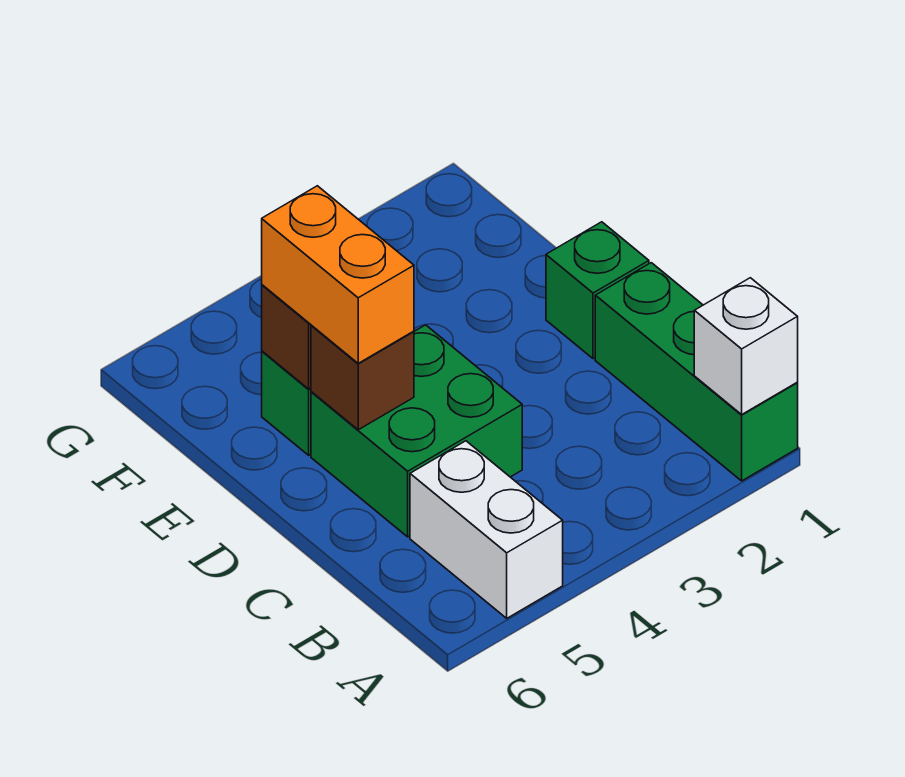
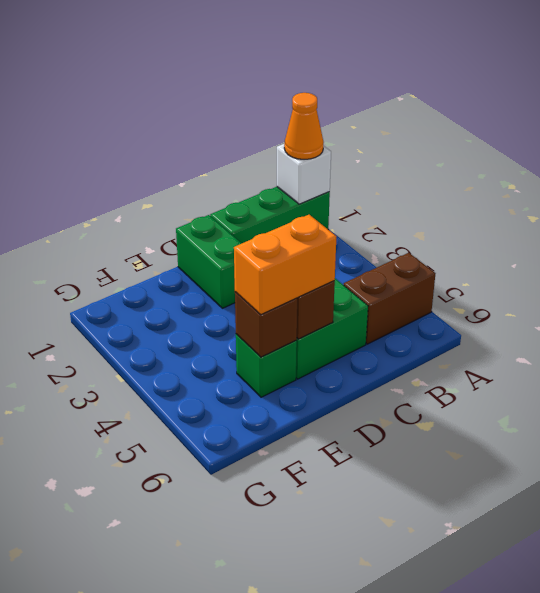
none -> orange cone A1 level 3
white brick A5:B5 level 1 -> brown brick A5:B5 level 1
green brick D1 level 1 -> green brick D1:D2 level 1

